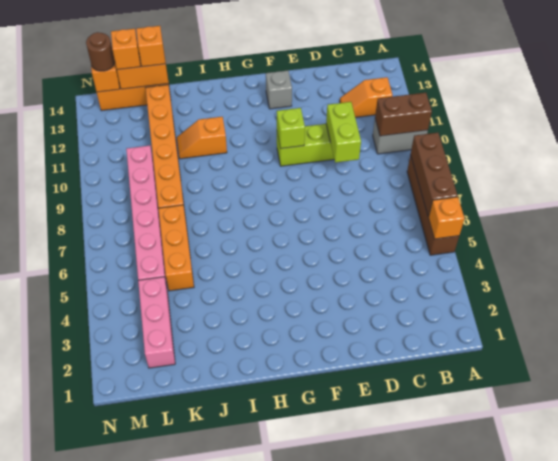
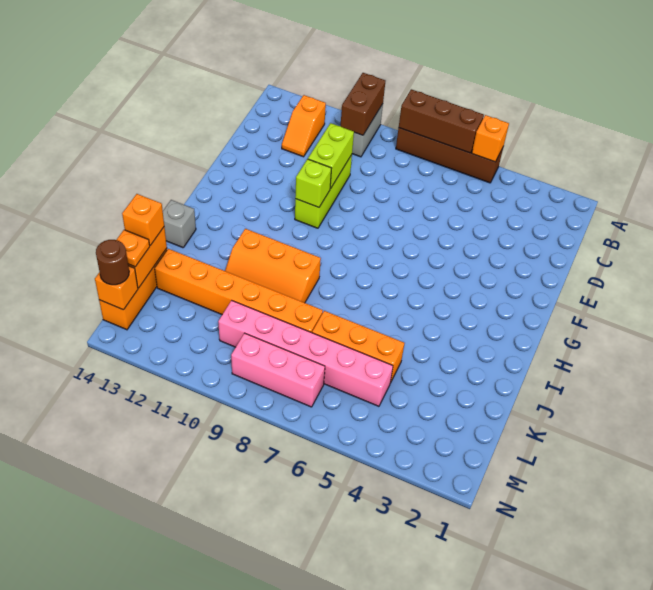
lime brick D9:D10 level 2 -> lime brick D10:E10 level 2
grey brick F13 level 1 -> grey brick I14 level 1
orange slope I11:J11 level 1 top I -> orange slope I9:J11 level 1 top I
pink brick L2:L4 level 1 -> pink brick M7:M9 level 1
orange brick L14 level 3 -> orange plate L14 level 3

